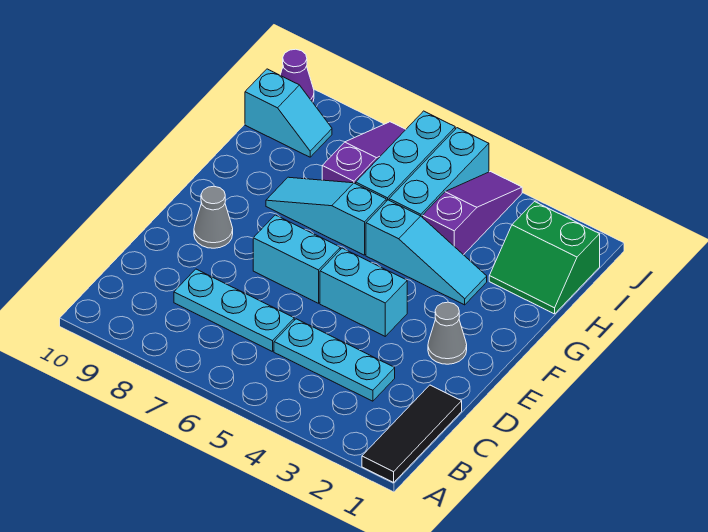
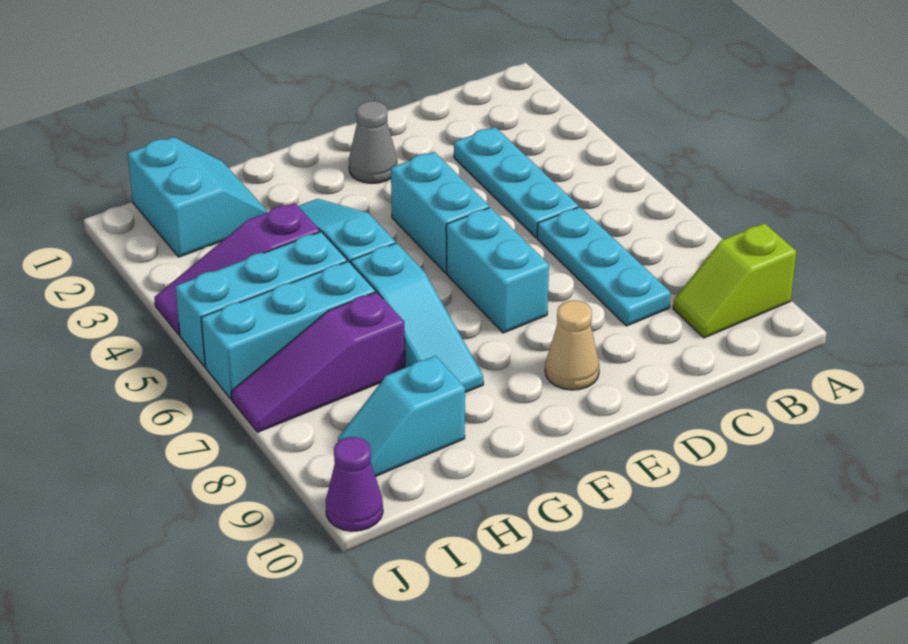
black tile A1:C1 level 1 -> none
none -> lime slope A9:B9 level 1 top A
grey cone E9 level 1 -> tan cone E9 level 1
green slope H1:I2 level 1 top I -> cyan slope H1:I2 level 1 top I
cyan slope I9:I10 level 1 top 10 -> cyan slope H9:I9 level 1 top H

